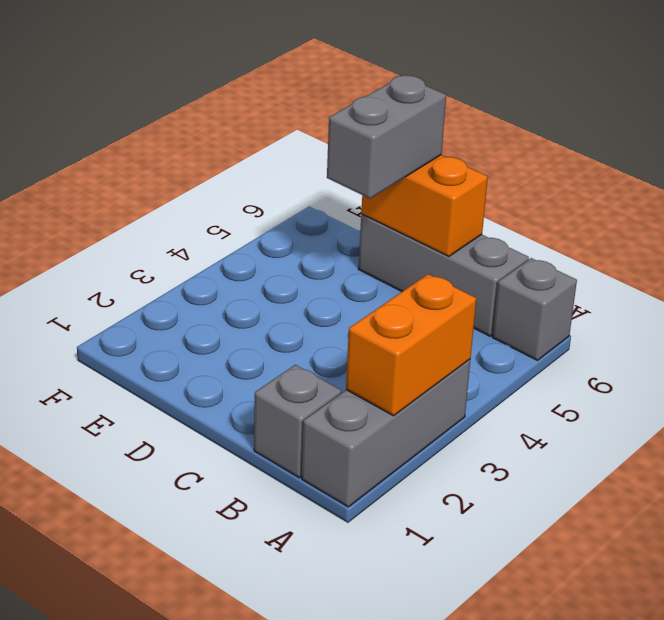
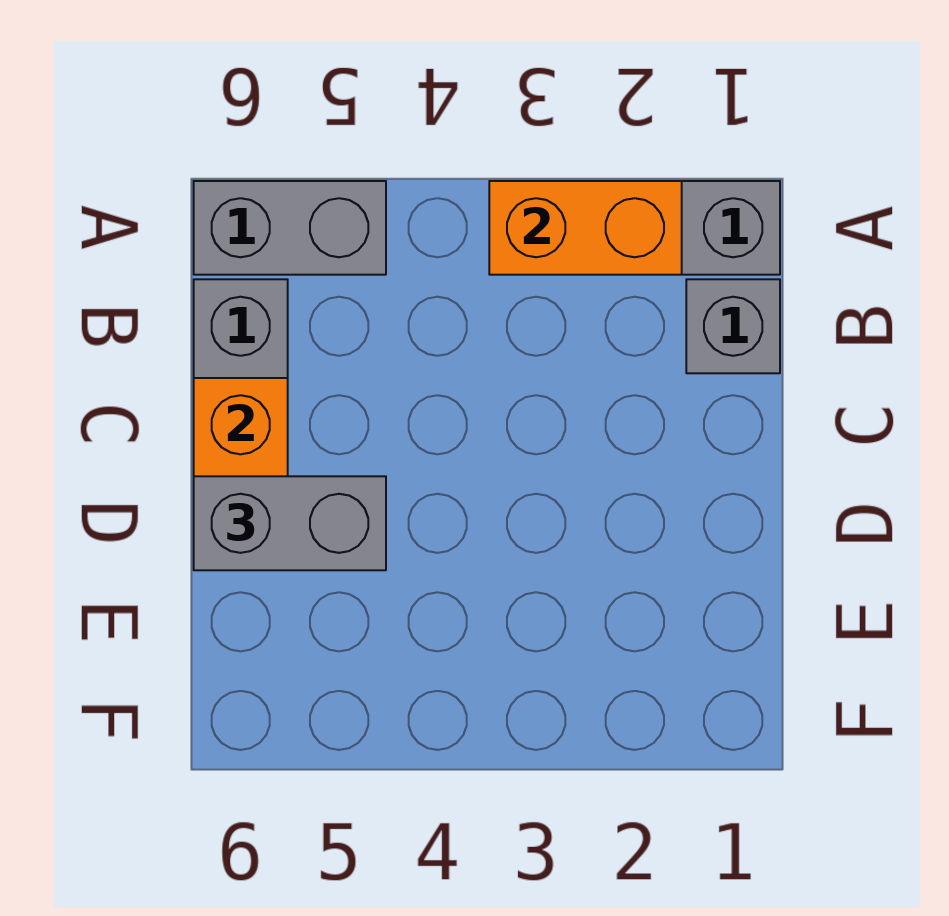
grey brick A6 level 1 -> grey brick A5:A6 level 1

